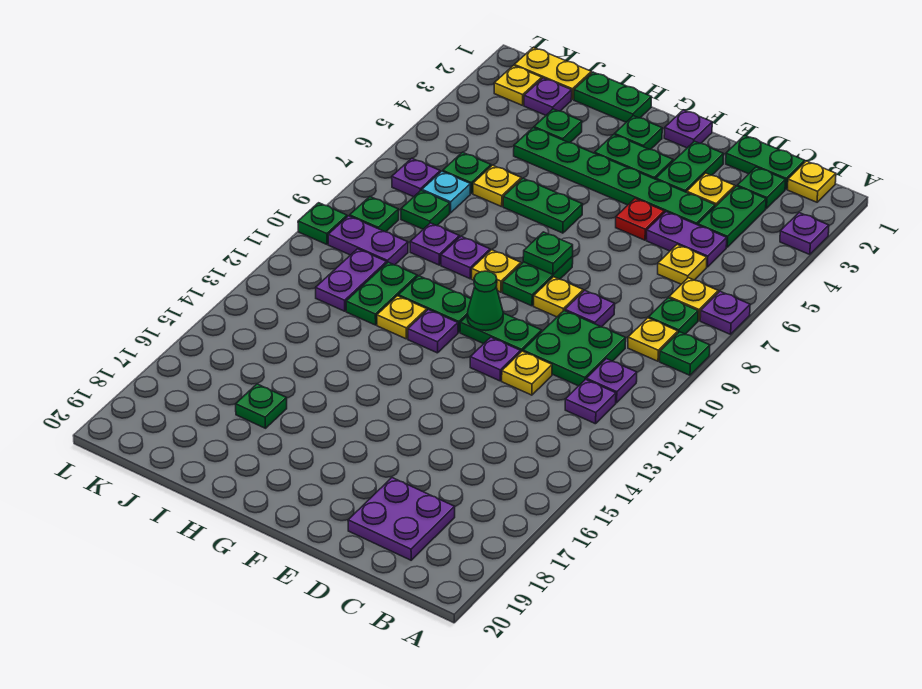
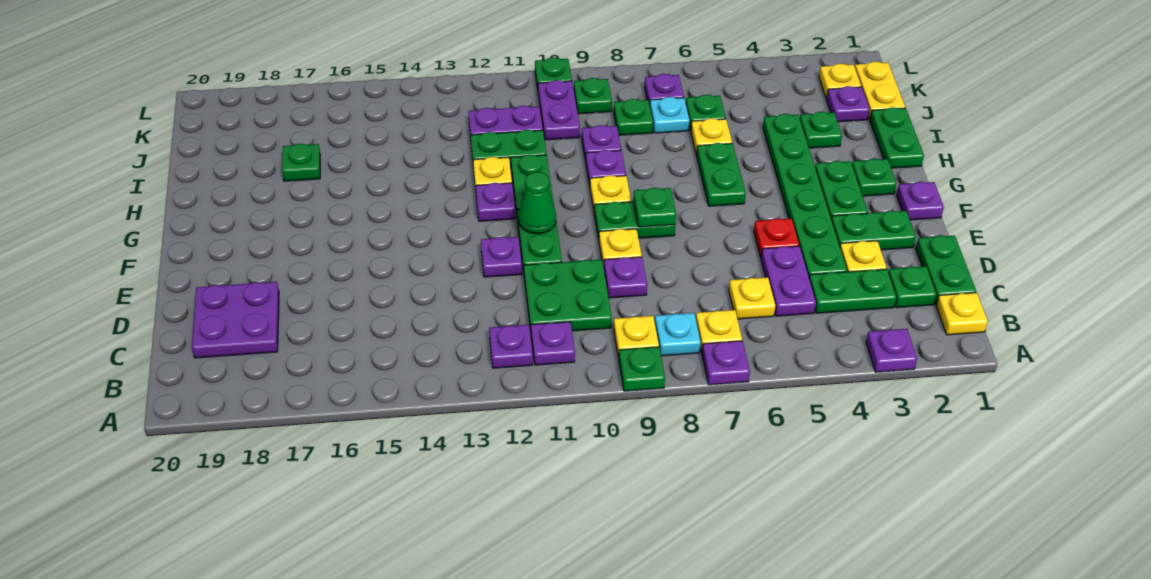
green plate B8 level 1 -> cyan plate B8 level 1
yellow plate D12 level 1 -> none

